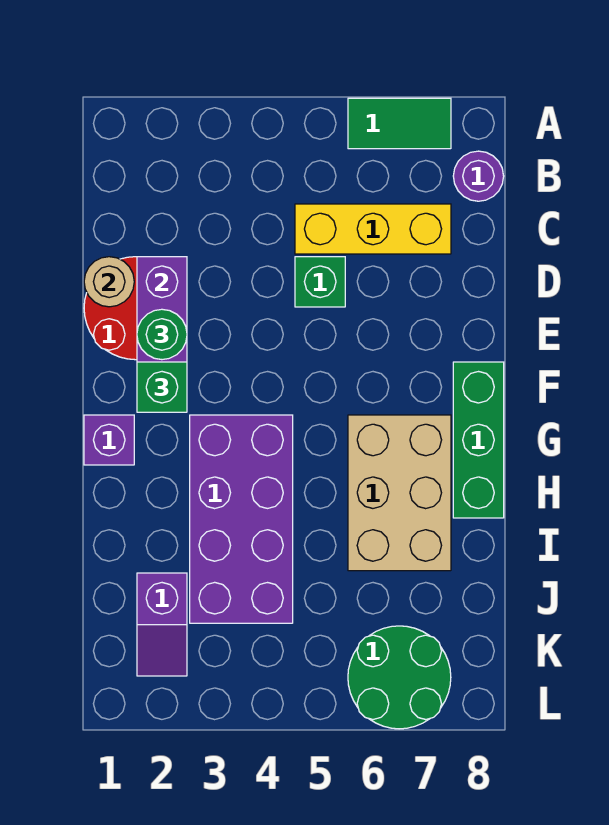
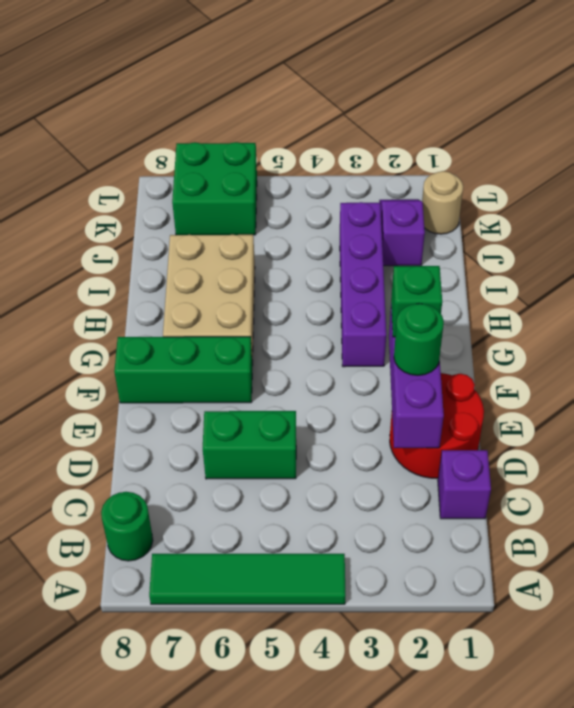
green tile A6:A7 level 1 -> green tile A4:A7 level 1
purple round brick B8 level 1 -> green round brick B8 level 1
yellow brick C5:C7 level 1 -> none
tan round brick D1 level 2 -> tan round brick K1 level 1
green brick D5 level 1 -> green brick D5:D6 level 1
green brick F8:H8 level 1 -> green brick F6:F8 level 1
purple brick G1 level 1 -> purple brick C1 level 1
purple brick G3:J4 level 1 -> purple brick G3:J3 level 1
green round brick K6:L7 level 1 -> green brick K6:L7 level 1

